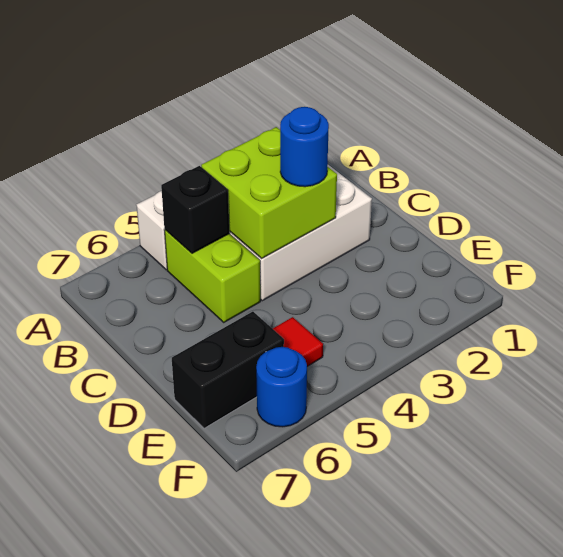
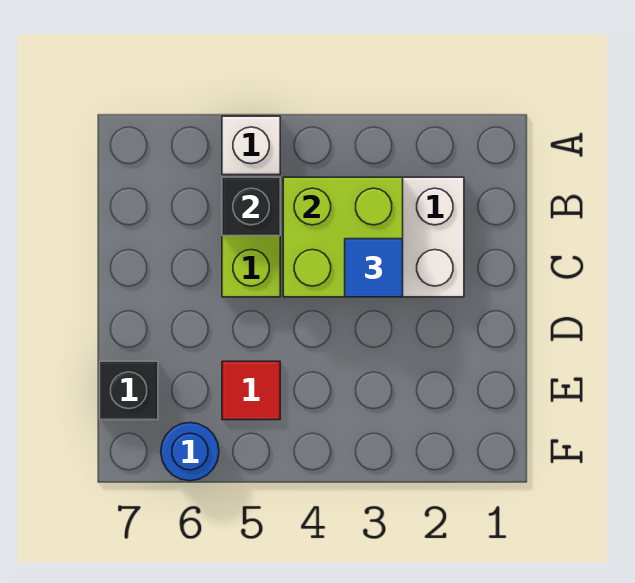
blue round brick C3 level 3 -> blue tile C3 level 3
black brick E6:E7 level 1 -> black brick E7 level 1

